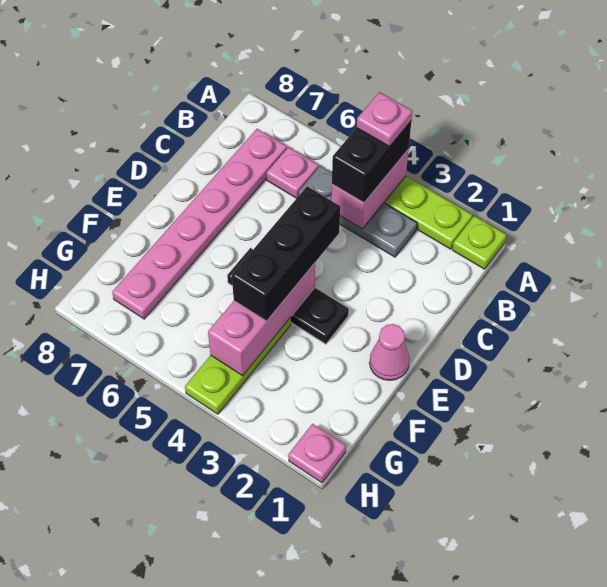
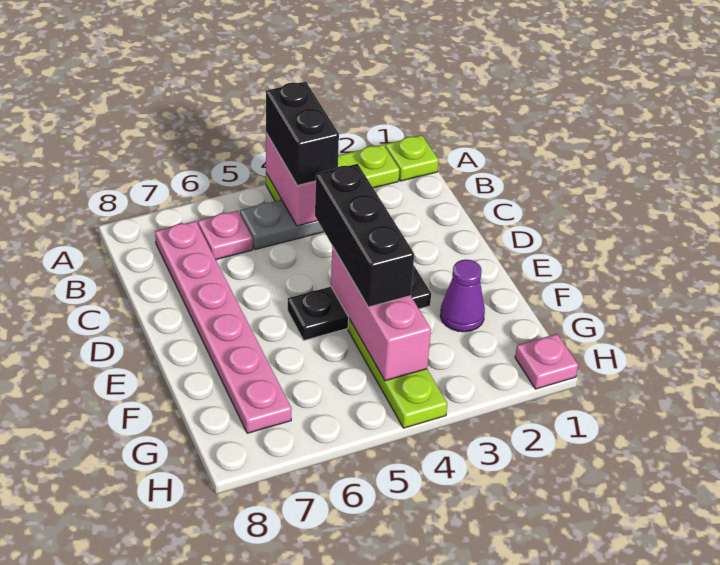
pink plate A4 level 4 -> none
pink cone E1 level 1 -> none
none -> purple cone F2 level 1

